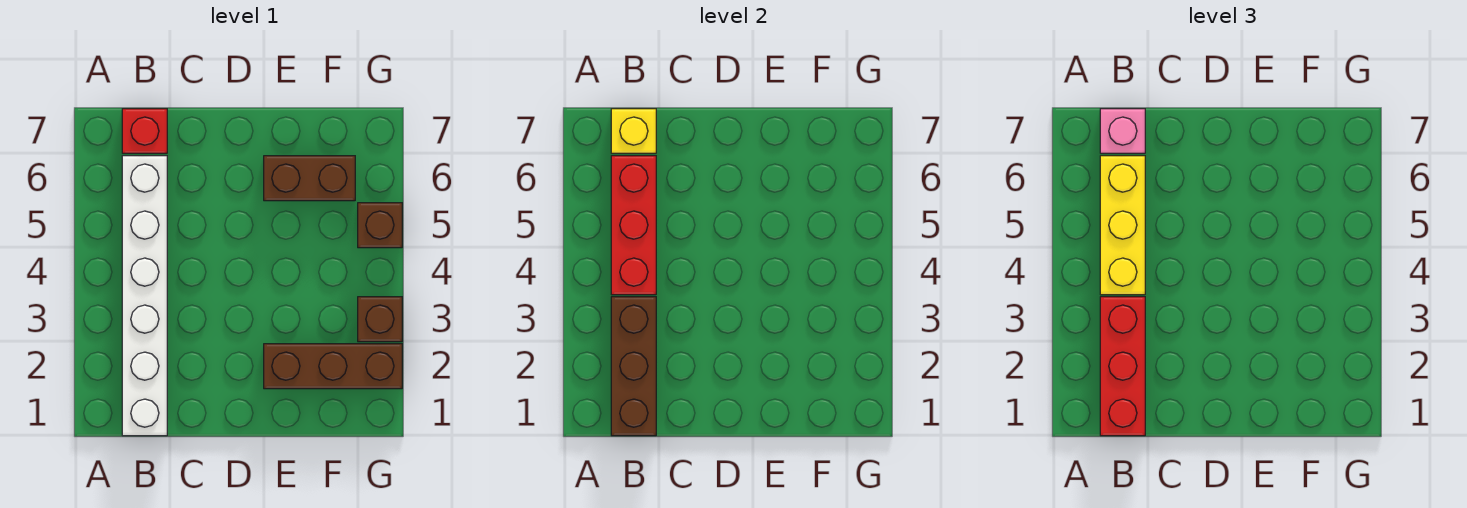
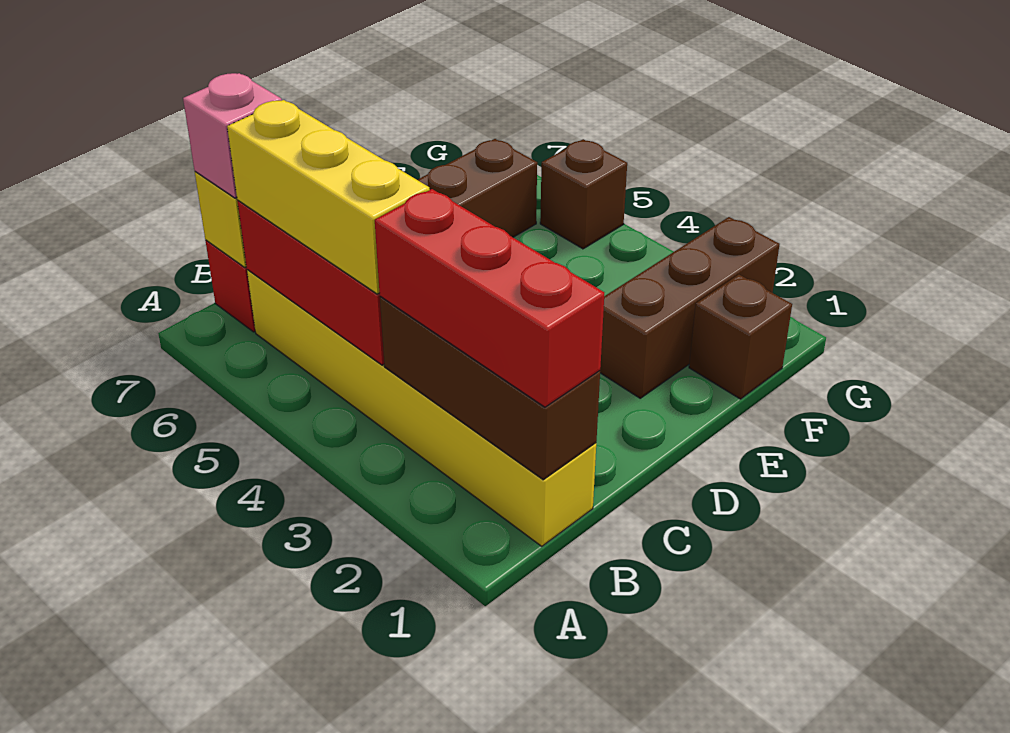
white brick B1:B6 level 1 -> yellow brick B1:B6 level 1
brown brick G3 level 1 -> brown brick F1 level 1

